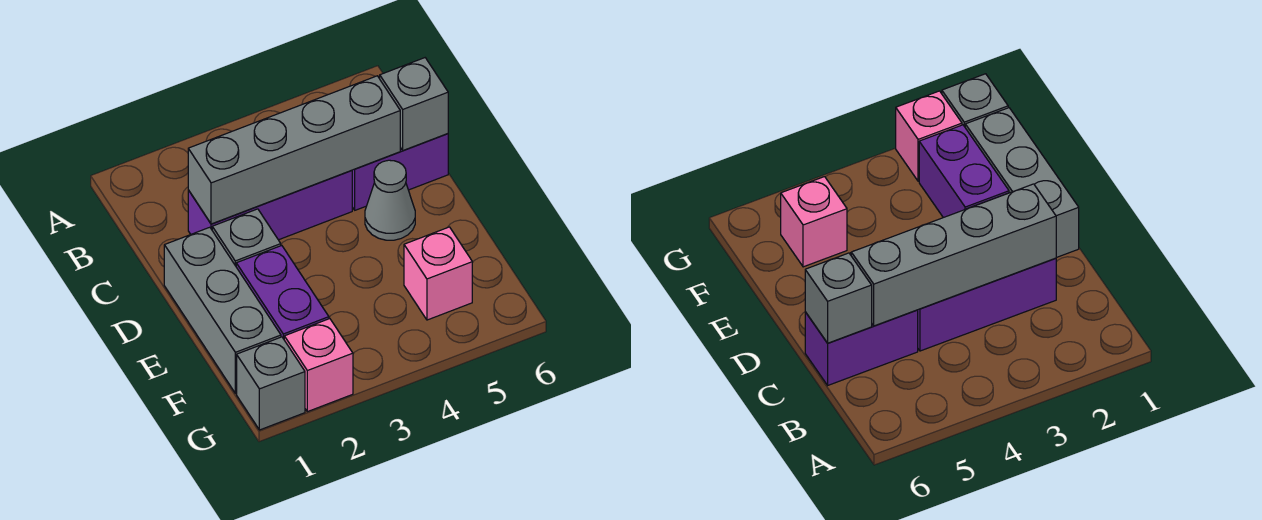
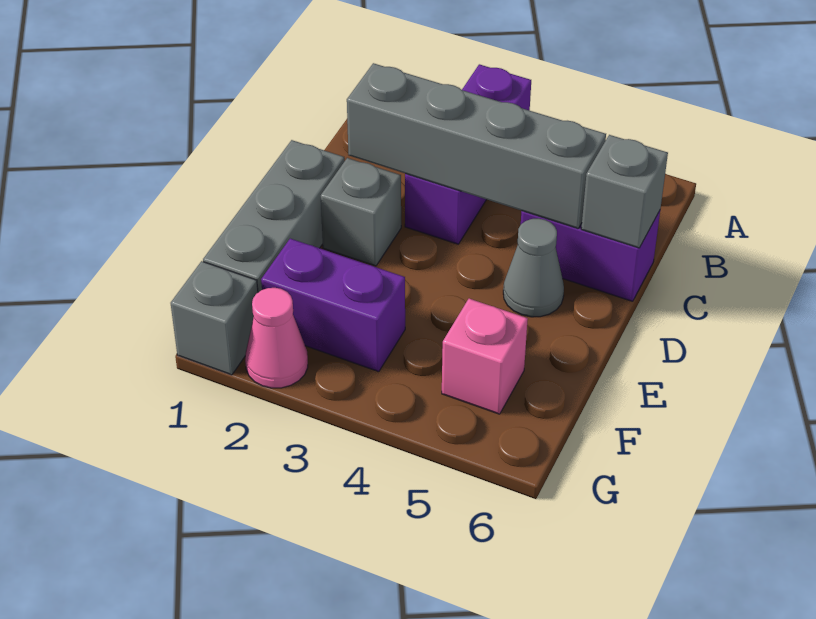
purple brick C2:C4 level 1 -> purple brick A3:C3 level 1
purple brick E2:F2 level 1 -> purple brick F2:F3 level 1
pink brick G2 level 1 -> pink cone G2 level 1

